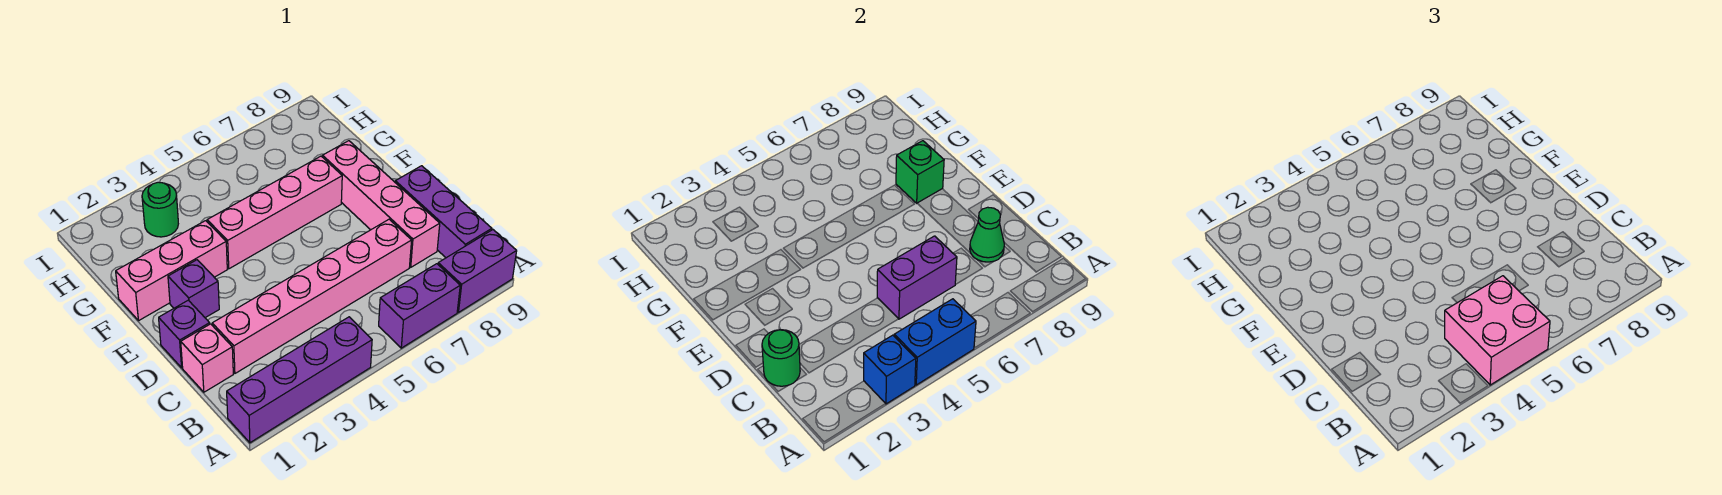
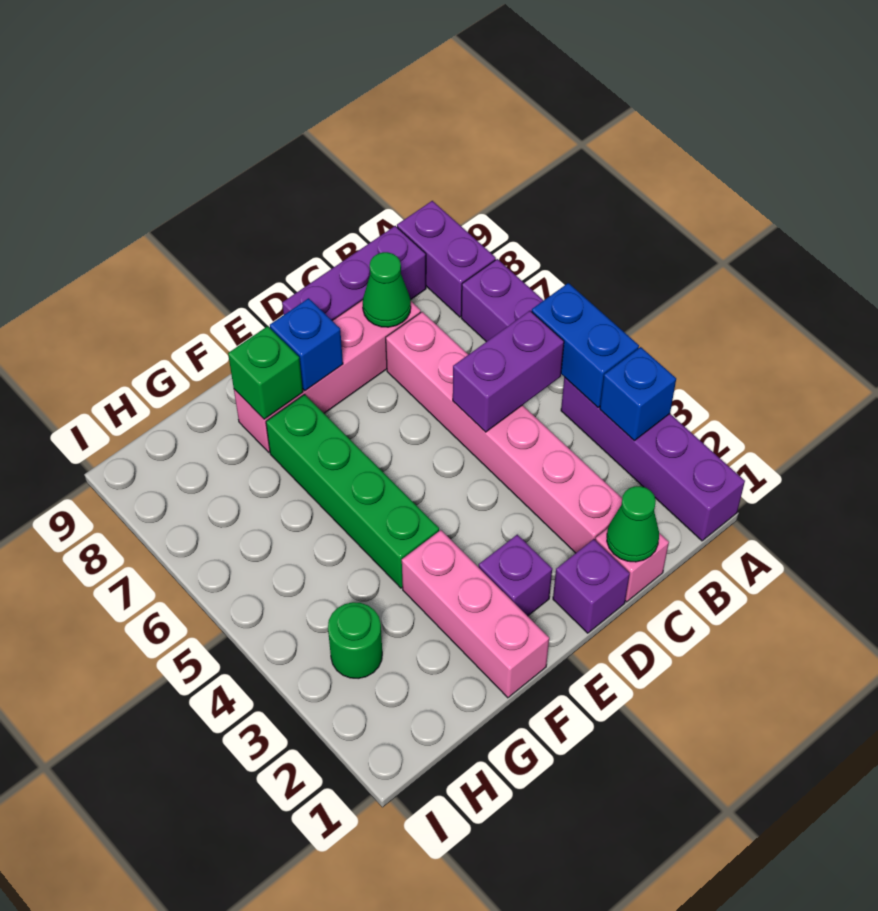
pink brick A4:B5 level 3 -> none
green round brick C1 level 2 -> green cone C1 level 2
purple brick C5:C6 level 2 -> purple brick B5:C5 level 2
none -> blue brick E8 level 2
pink brick F4:F7 level 1 -> green brick F4:F7 level 1

